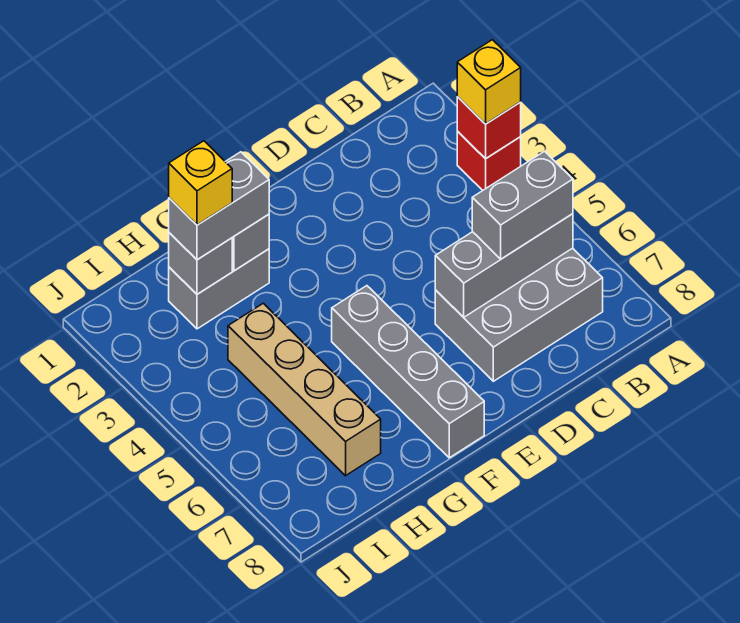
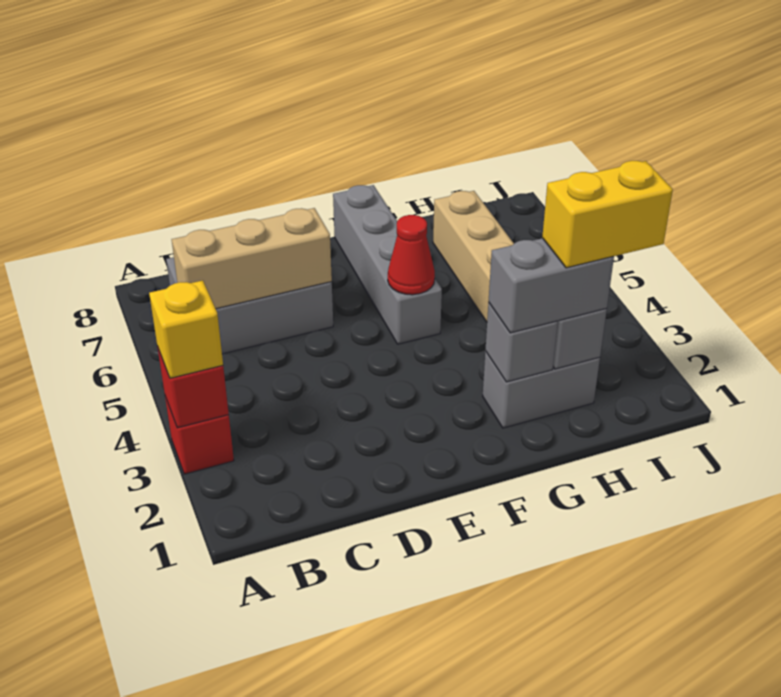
grey brick B6:D6 level 2 -> tan brick B6:D6 level 2
grey brick B6:C6 level 3 -> none
none -> red cone F5 level 2
yellow brick H2 level 4 -> yellow brick H2:I2 level 4

